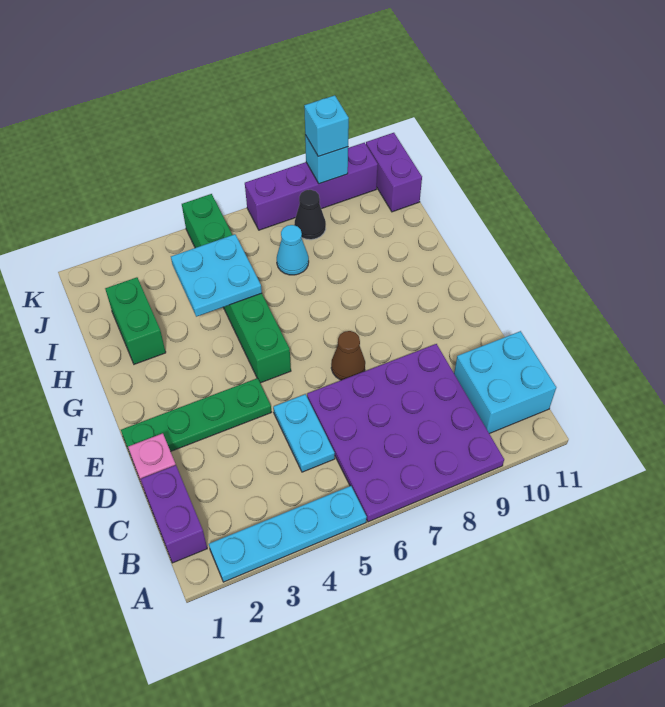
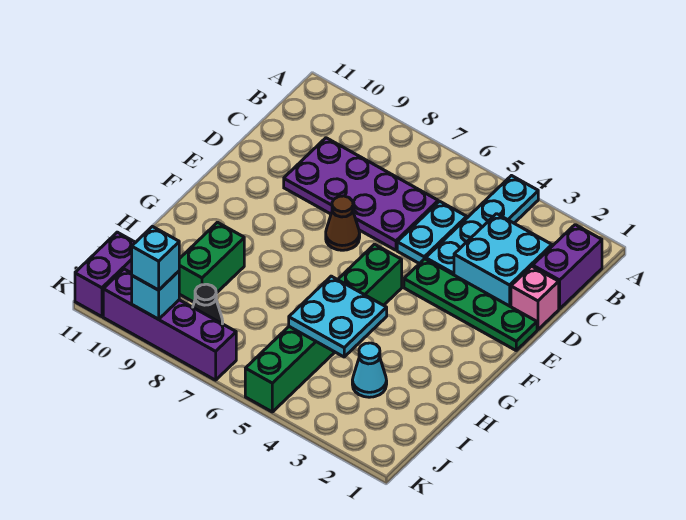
cyan plate A2:A5 level 1 -> cyan plate A4:D4 level 1
purple plate A6:D9 level 1 -> purple plate C6:D9 level 1
cyan brick B10:C11 level 1 -> cyan brick C2:D3 level 1
green brick H2:I2 level 1 -> green brick H9:I9 level 1
cyan cone I7 level 1 -> cyan cone I3 level 1

